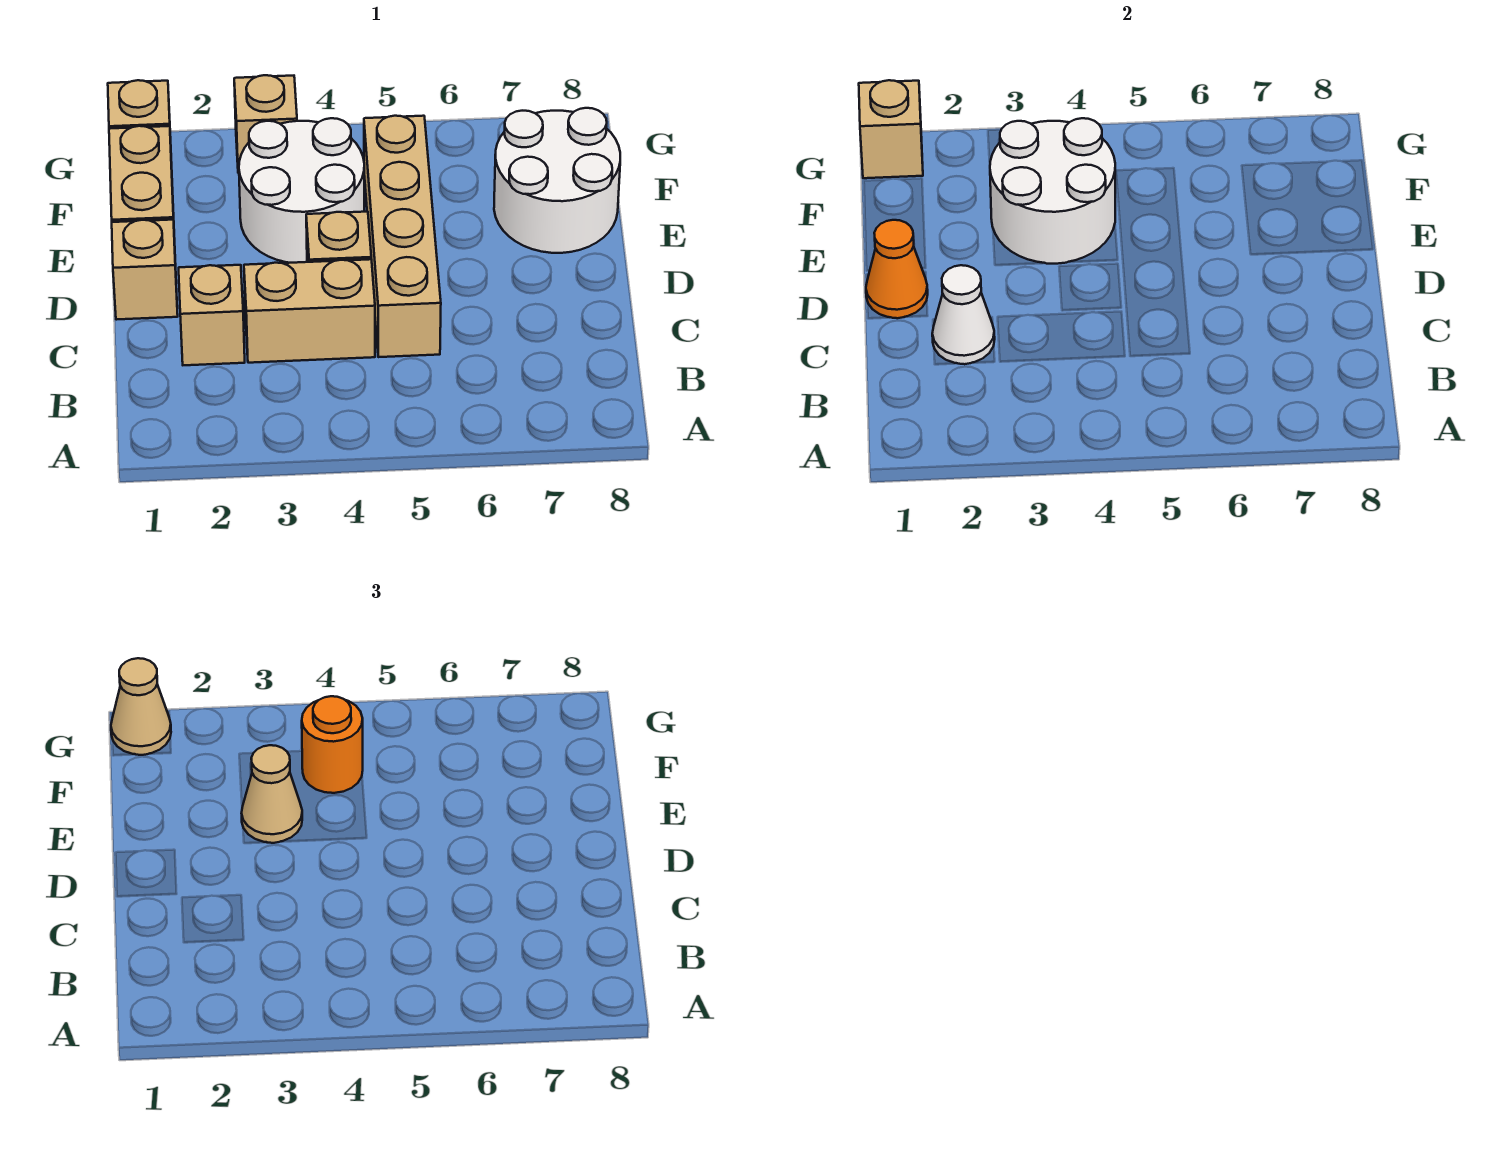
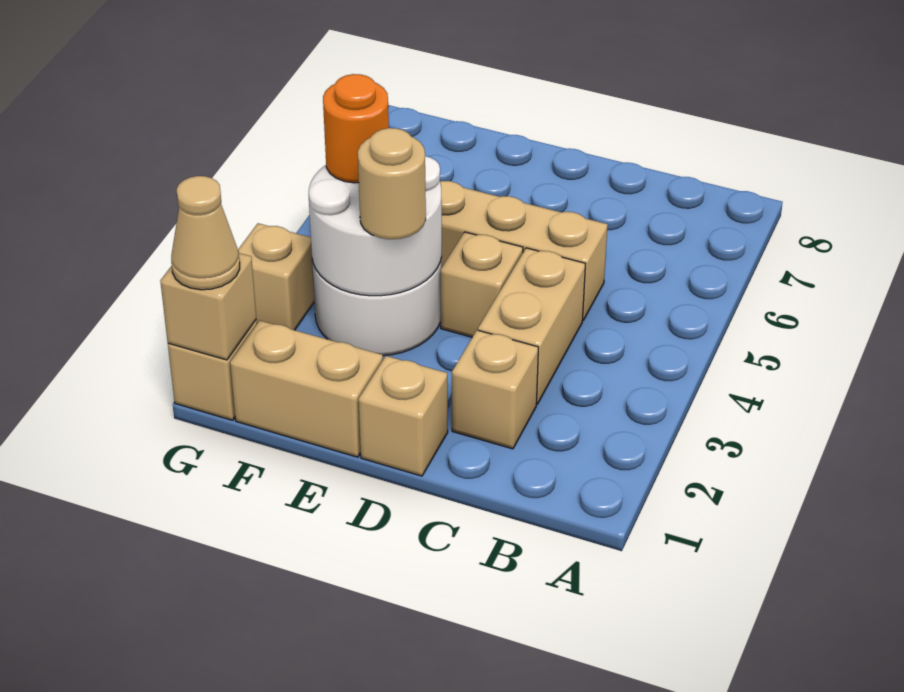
white cone C2 level 2 -> none
orange cone D1 level 2 -> none
tan cone E3 level 3 -> tan round brick E3 level 3
white round brick E7:F8 level 1 -> none

